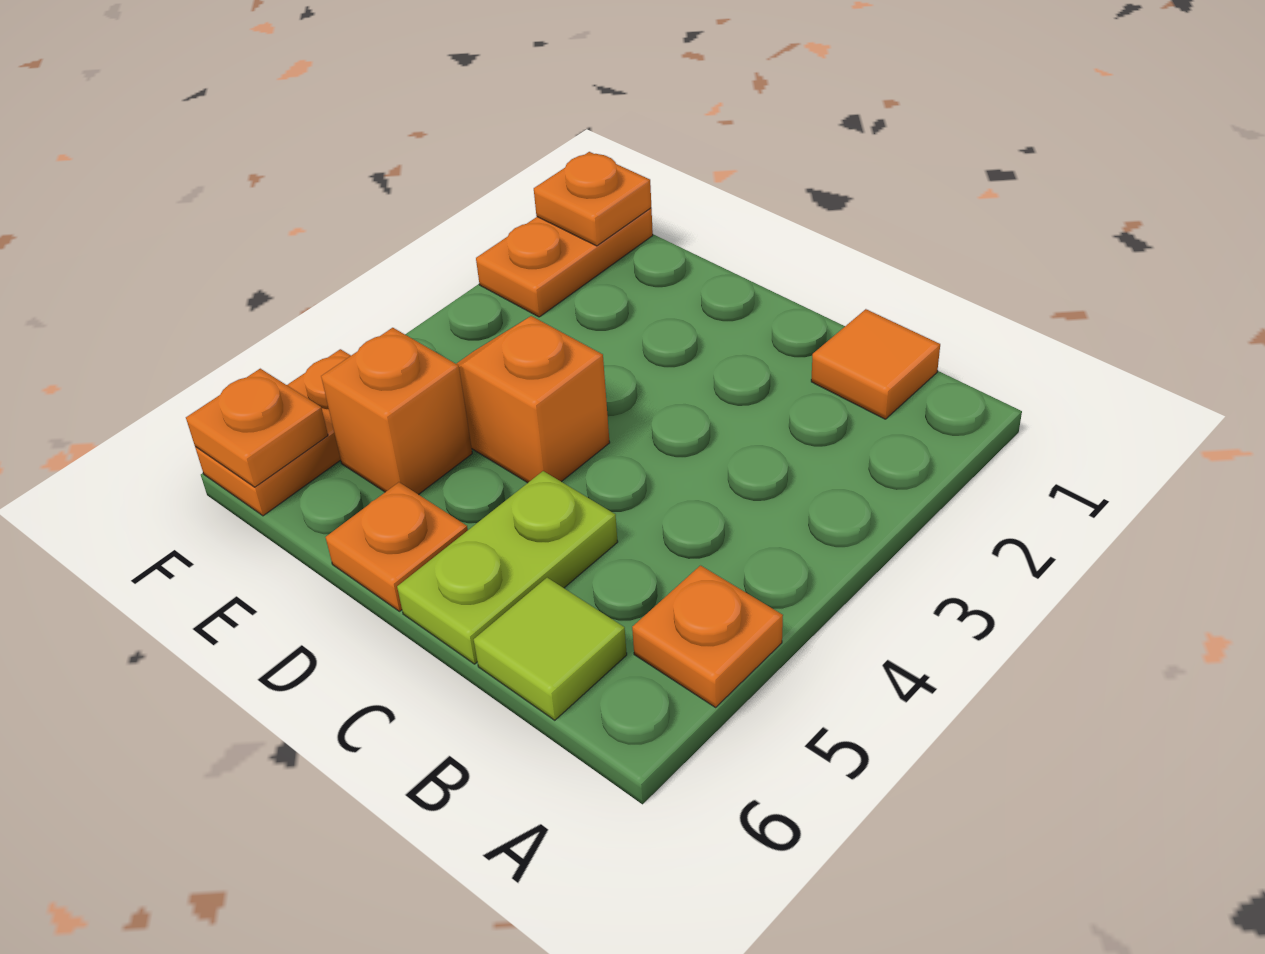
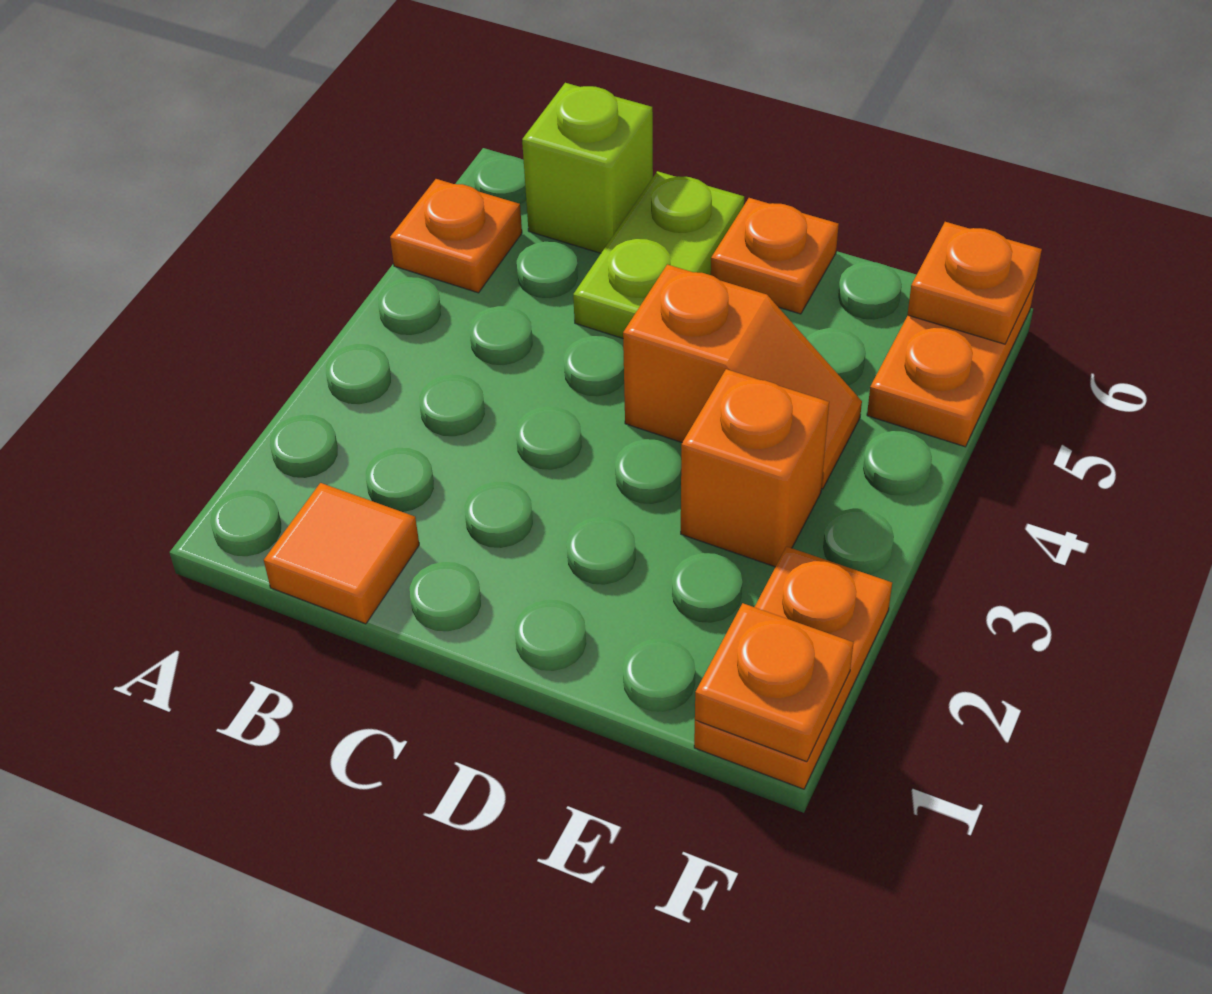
lime tile B6 level 1 -> lime brick B6 level 1
orange brick E5 level 1 -> orange brick E3 level 1

